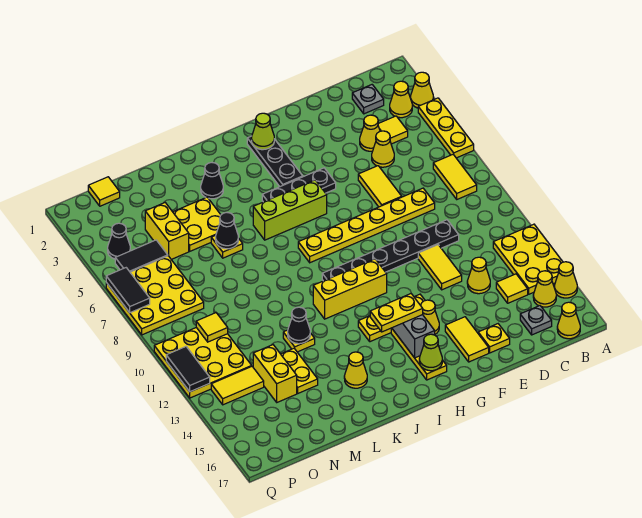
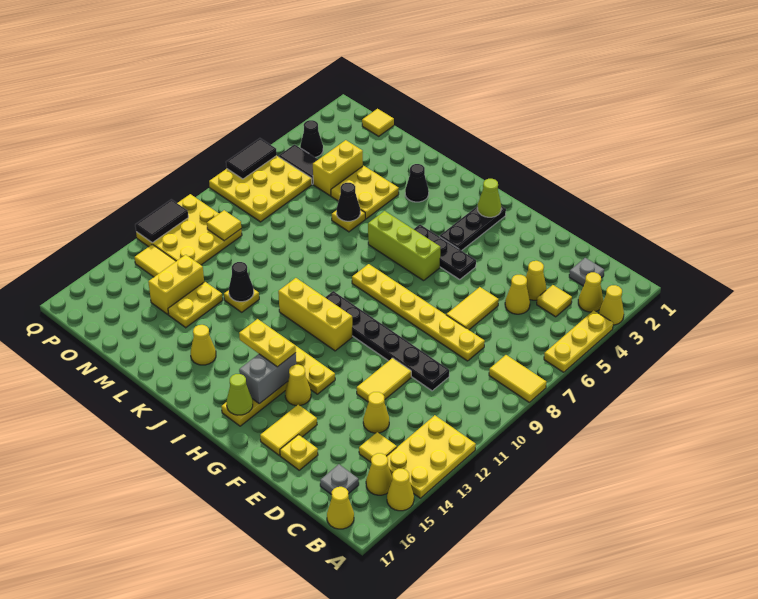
yellow tile B7:B8 level 1 -> yellow tile A8:B8 level 1

